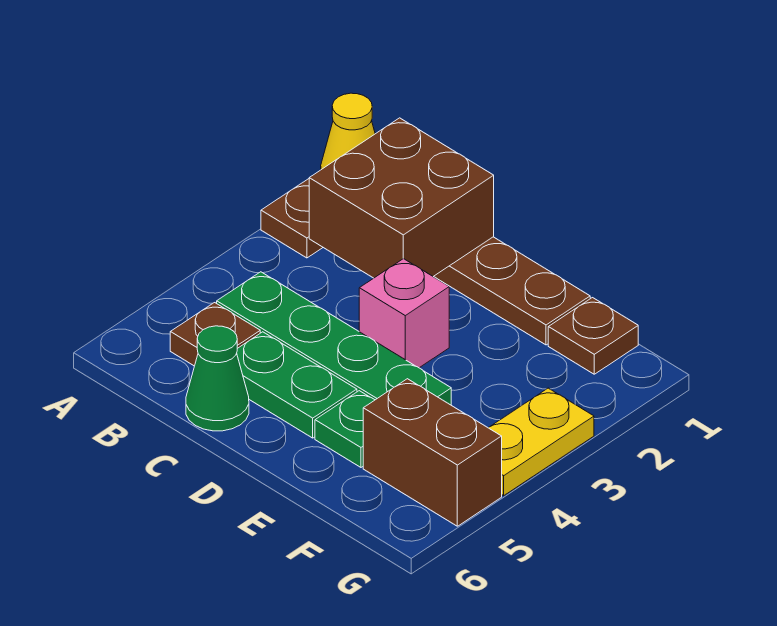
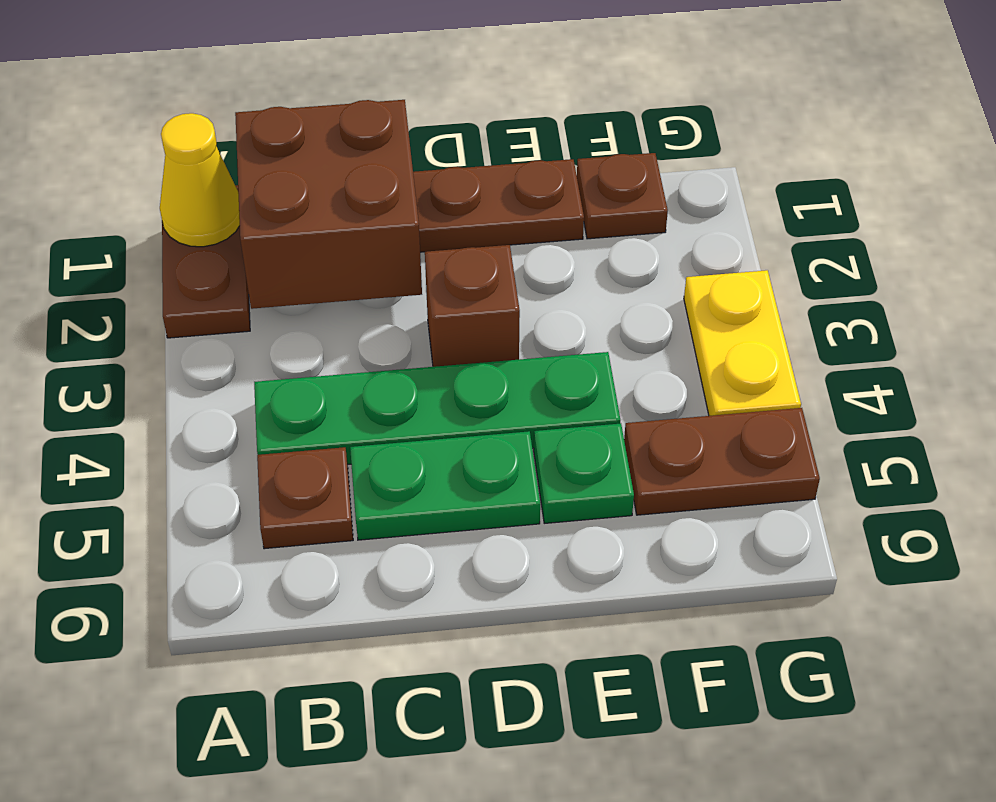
green cone C6 level 1 -> none
pink brick D3 level 1 -> brown brick D3 level 1
brown brick F5:G5 level 1 -> brown plate F5:G5 level 1

